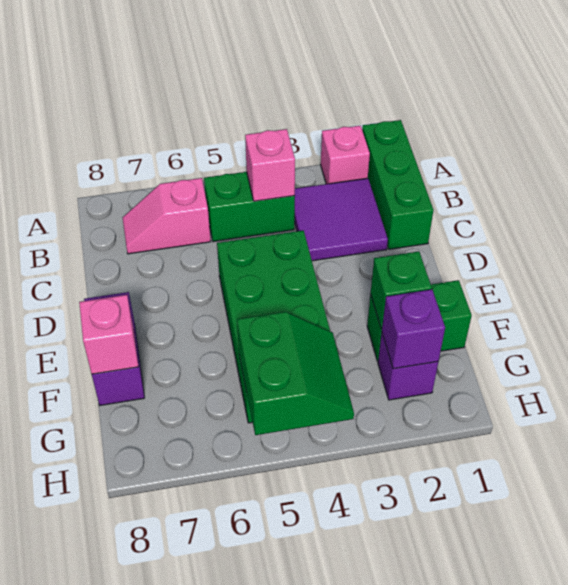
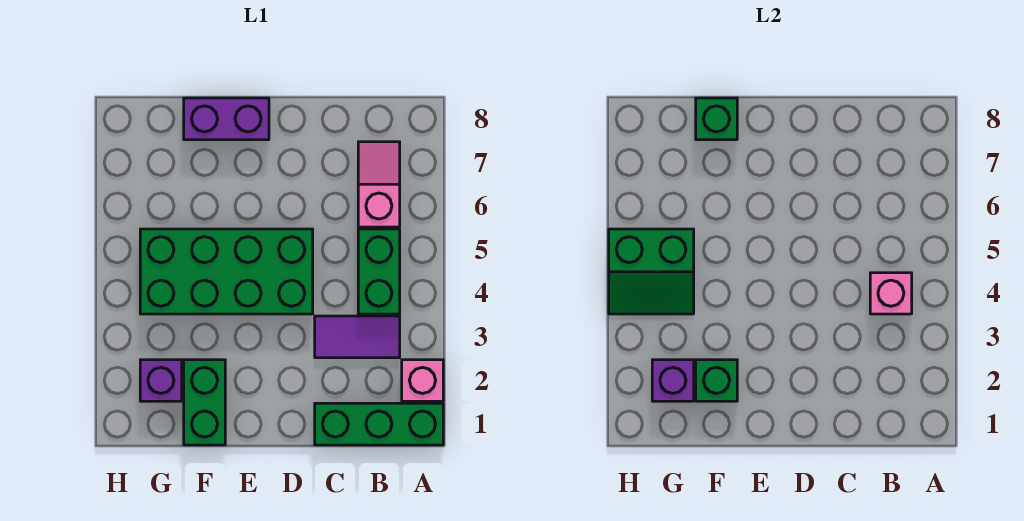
purple tile B2:C3 level 1 -> purple tile B3:C3 level 1
pink brick F8 level 2 -> green brick F8 level 2

